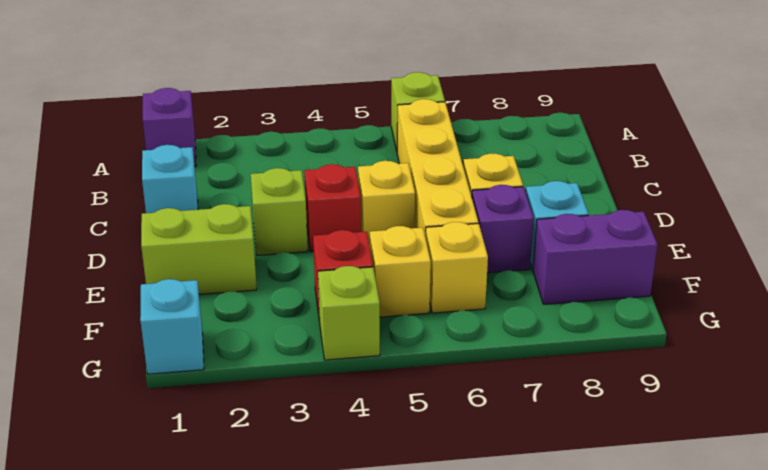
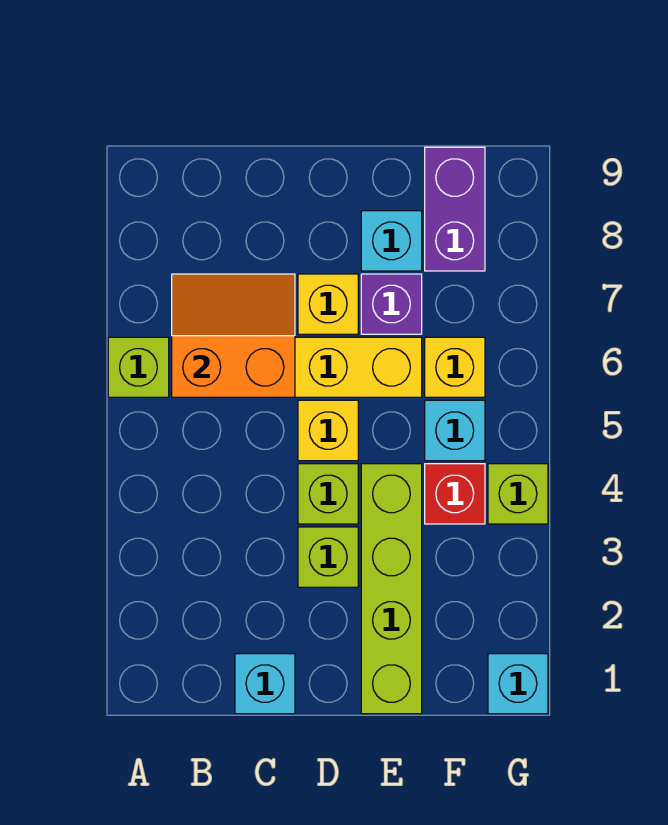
purple brick A1 level 1 -> none
none -> orange slope B6:C7 level 2 top 6
red brick D4 level 1 -> lime brick D4 level 1
lime brick E1:E2 level 1 -> lime brick E1:E4 level 1
yellow brick F5 level 1 -> cyan brick F5 level 1

